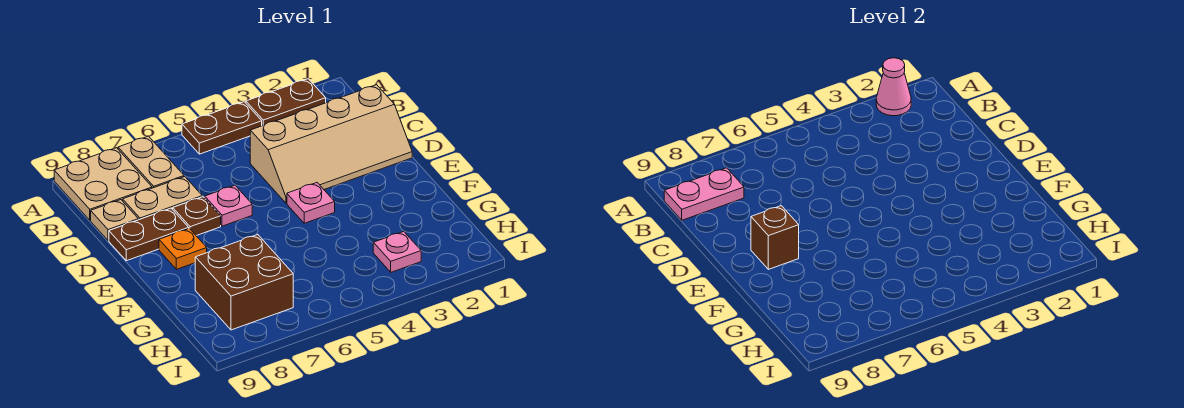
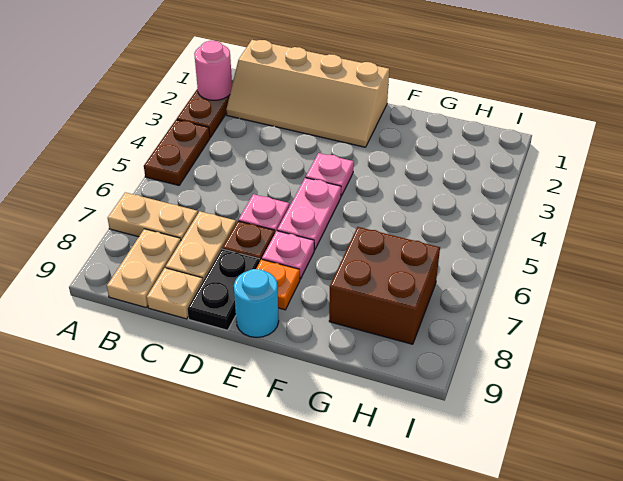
pink cone A2 level 2 -> pink round brick A2 level 2
tan plate A8:B9 level 1 -> tan plate B8:B9 level 1
pink plate B8:B9 level 2 -> pink plate E5:E6 level 1
tan slope C1:D4 level 1 top C -> tan slope B1:E2 level 1 top 1
brown plate D8:D9 level 1 -> black plate D8:D9 level 1
brown brick E8 level 2 -> none
none -> cyan round brick E9 level 1
pink plate H3 level 1 -> pink plate E7 level 1

